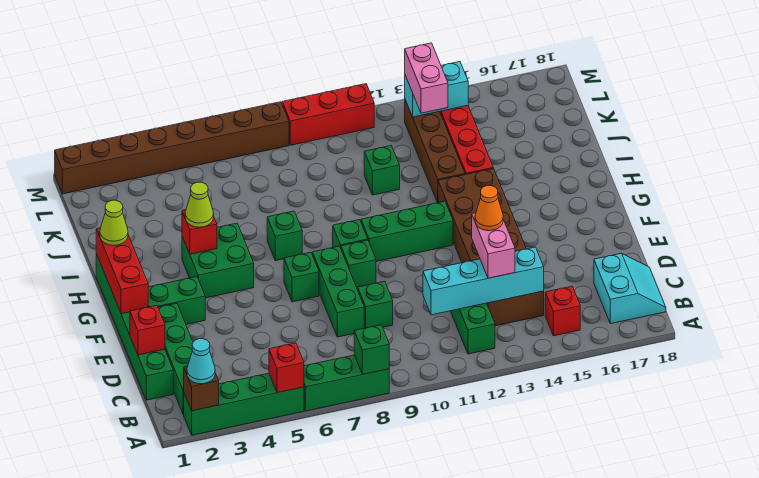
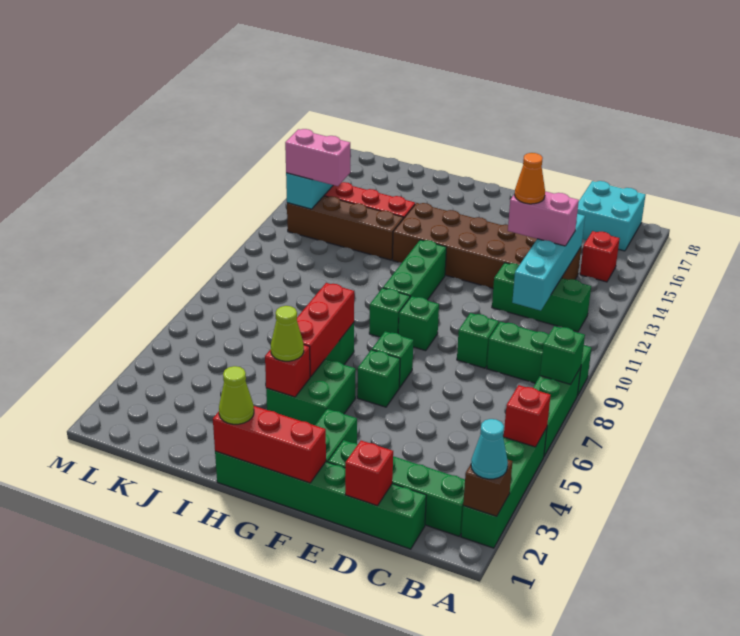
cyan slope B17:C18 level 1 top 17 -> cyan brick B17:C18 level 1
green brick D8:F8 level 1 -> green brick A9:C9 level 1
green brick J11 level 1 -> green brick F6 level 1
brown brick M1:M8 level 1 -> none
red brick M9:M11 level 1 -> red brick H5:H7 level 2

